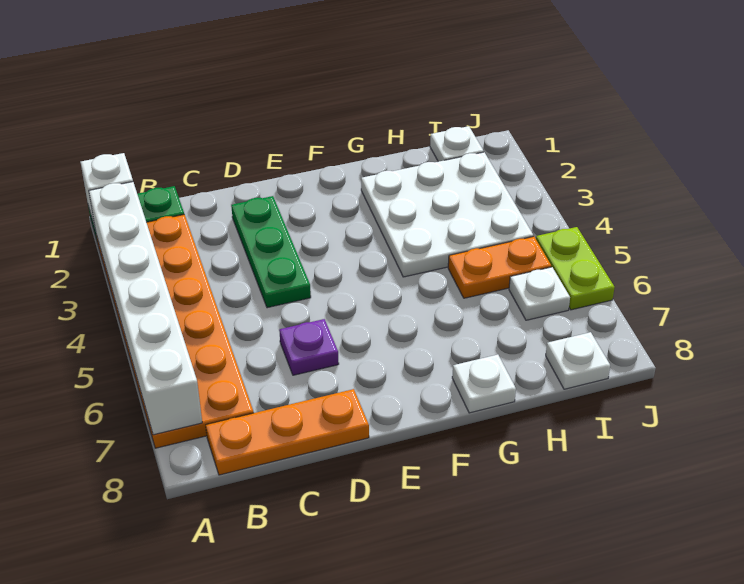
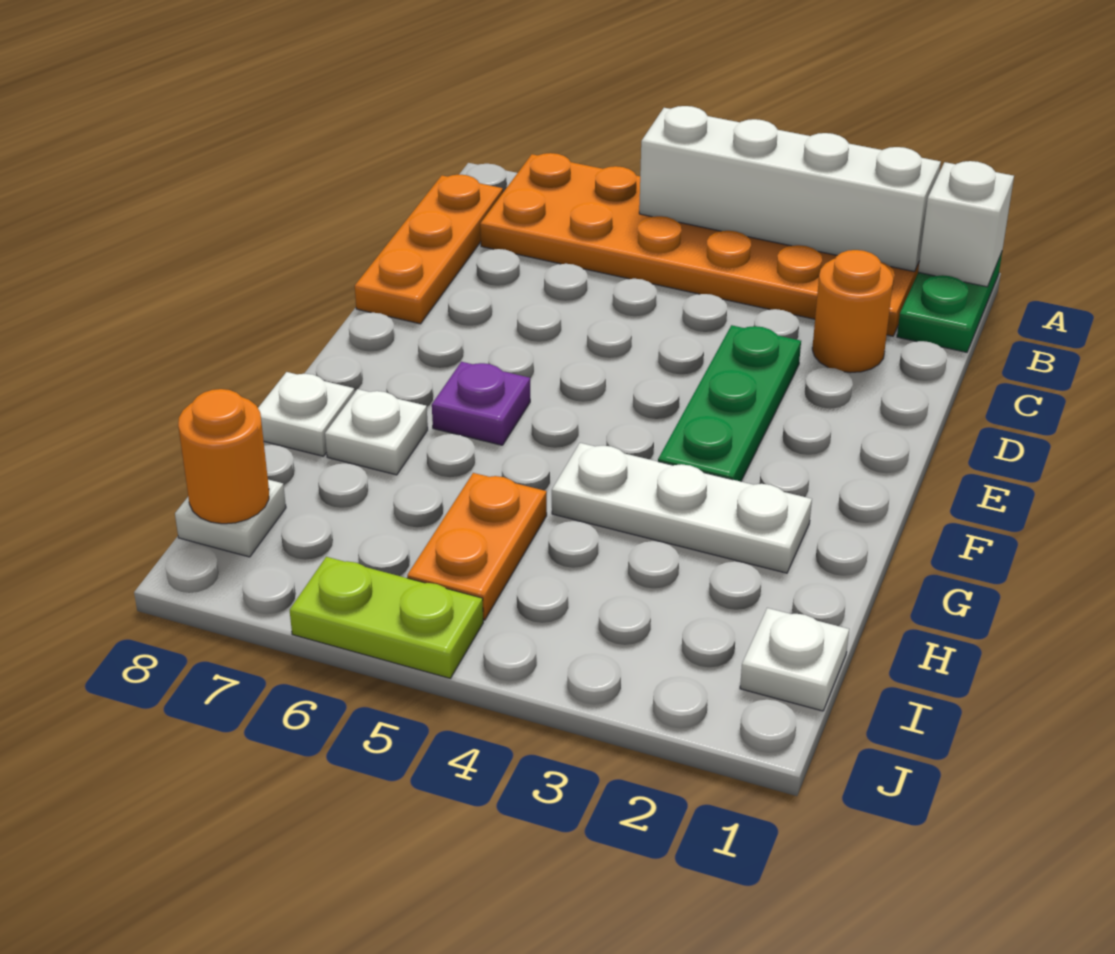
white brick A2:A7 level 2 -> white brick A2:A5 level 2
none -> orange round brick C2 level 1
green plate D2:D4 level 1 -> green plate D3:F3 level 1
purple plate D6 level 1 -> purple plate F6 level 1
white plate G2:I4 level 1 -> white plate G2:G4 level 1
white plate I6 level 1 -> white plate G7 level 1
none -> orange round brick I8 level 2

